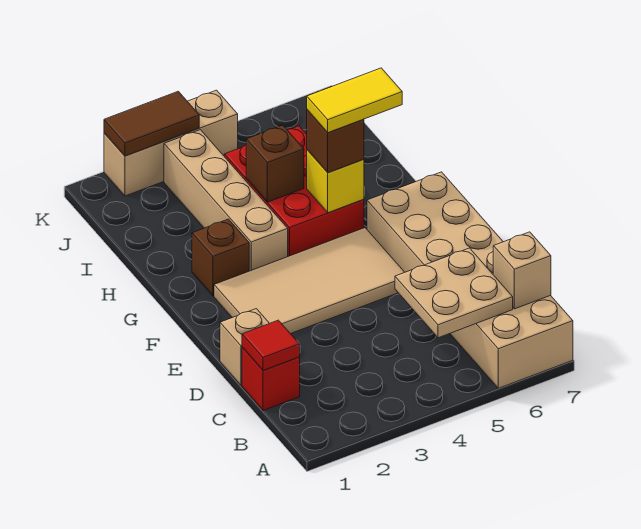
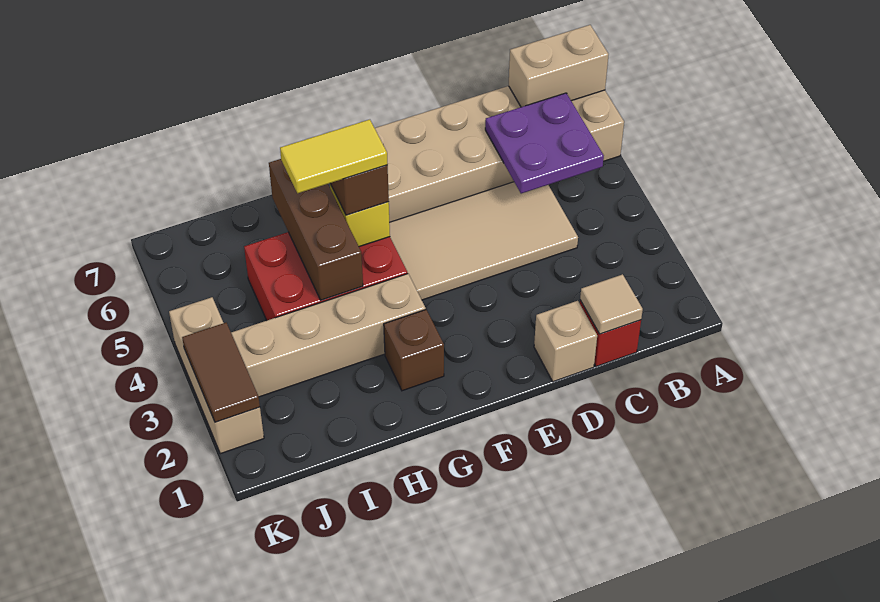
tan plate B5:C6 level 2 -> purple plate B5:C6 level 2
tan brick B7 level 2 -> tan brick A7:B7 level 2
red tile C1 level 2 -> tan tile C1 level 2
tan tile E2:F5 level 1 -> tan tile C4:F5 level 1
yellow tile G5:G6 level 4 -> yellow tile G5:H5 level 4
brown brick H4 level 2 -> brown brick H4:H6 level 2

